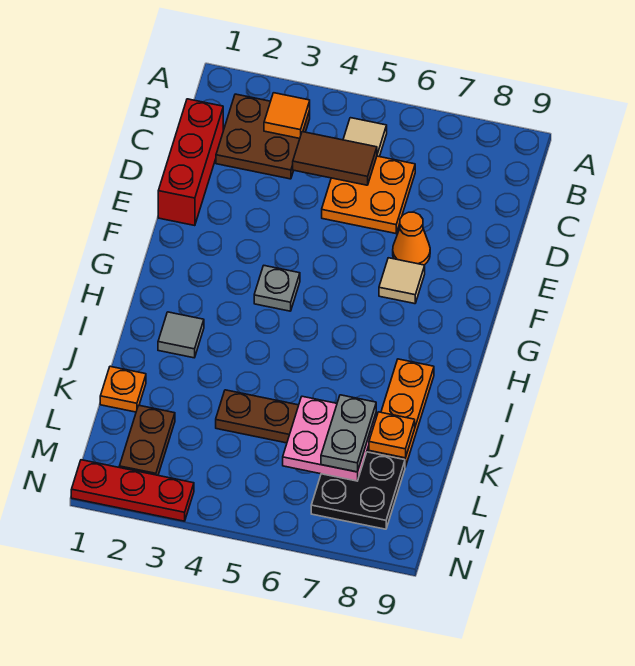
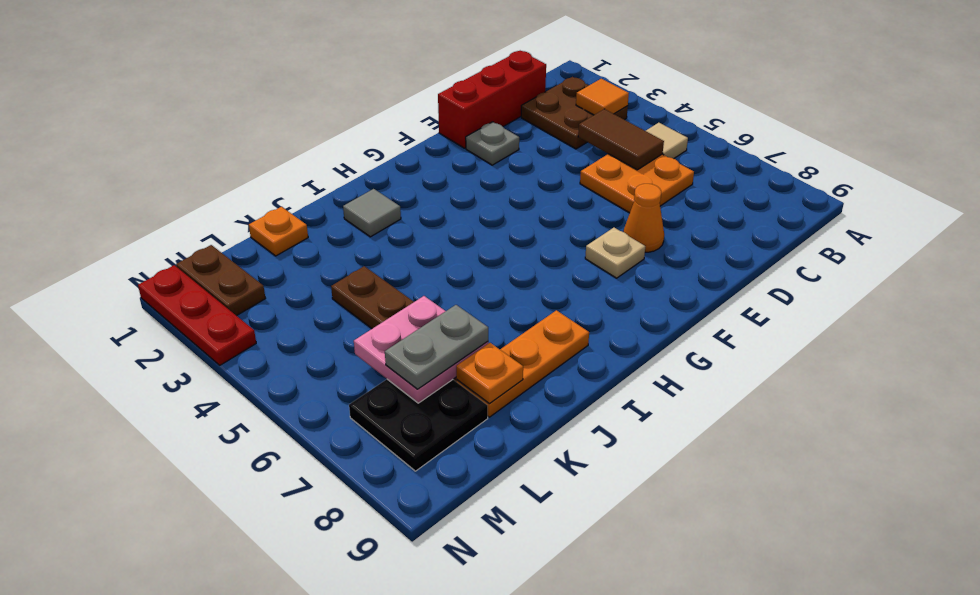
tan tile F7 level 1 -> tan plate F7 level 1
grey plate G4 level 1 -> grey plate E2 level 1
brown plate L2:M2 level 1 -> brown plate M1:M2 level 1

